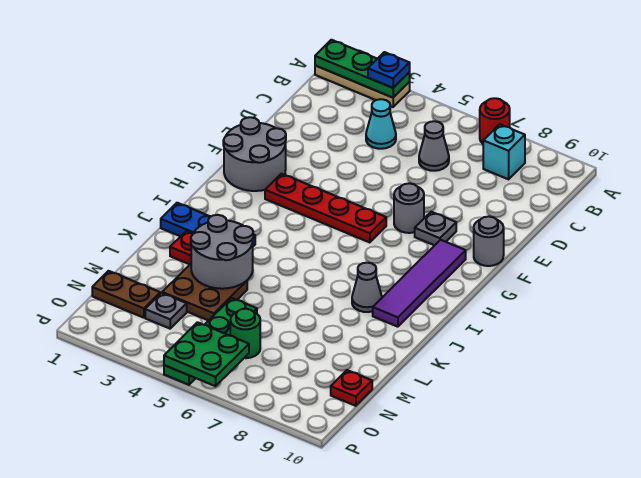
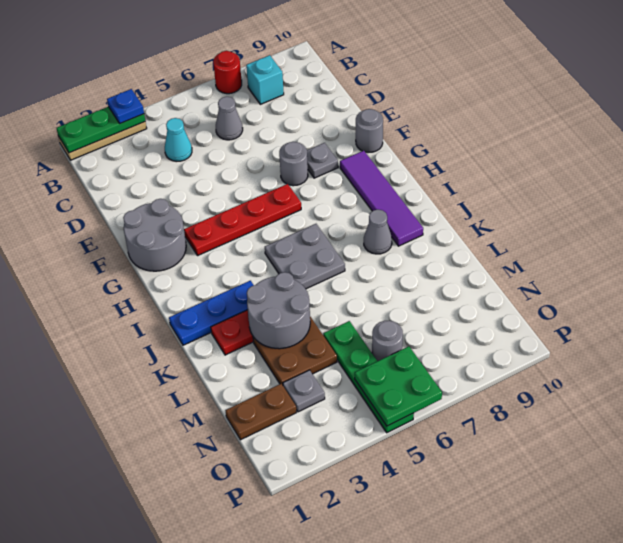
none -> grey plate I5:J6 level 1
green round brick N6 level 1 -> grey round brick N6 level 1
red plate N10 level 1 -> none

